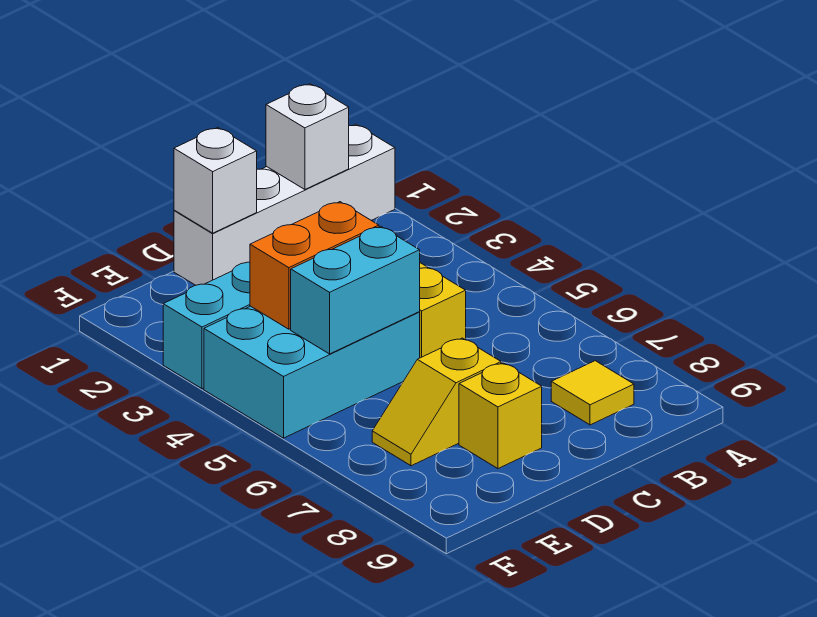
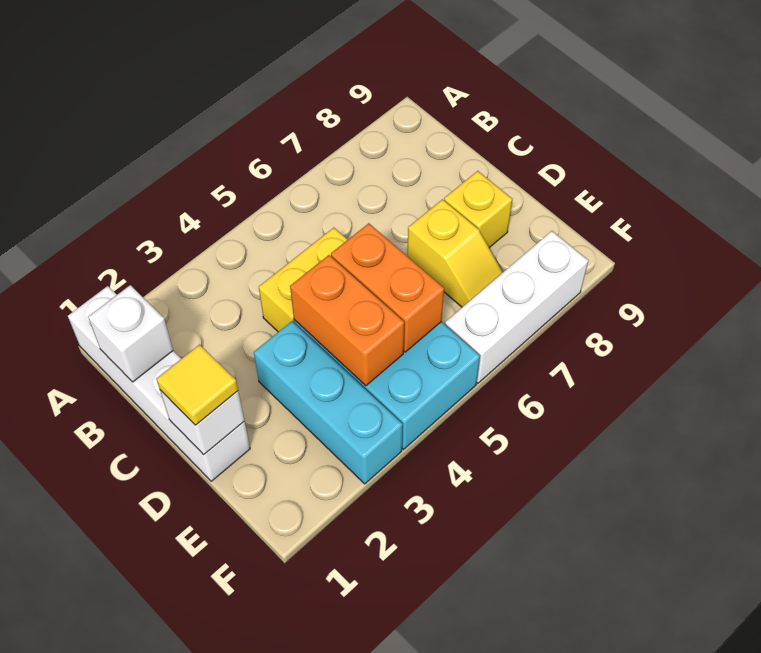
yellow tile B8 level 1 -> yellow tile D1 level 3
cyan brick D5:E5 level 2 -> orange brick D5:E5 level 2
none -> white brick F6:F8 level 1

